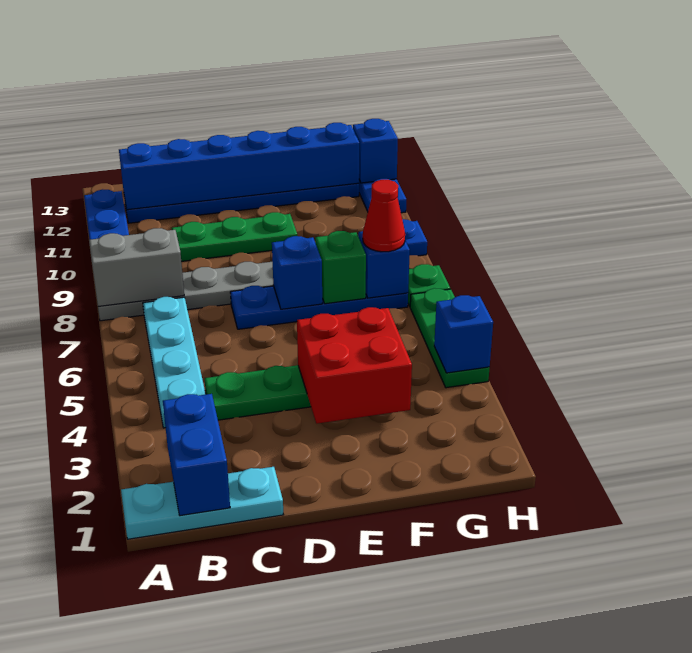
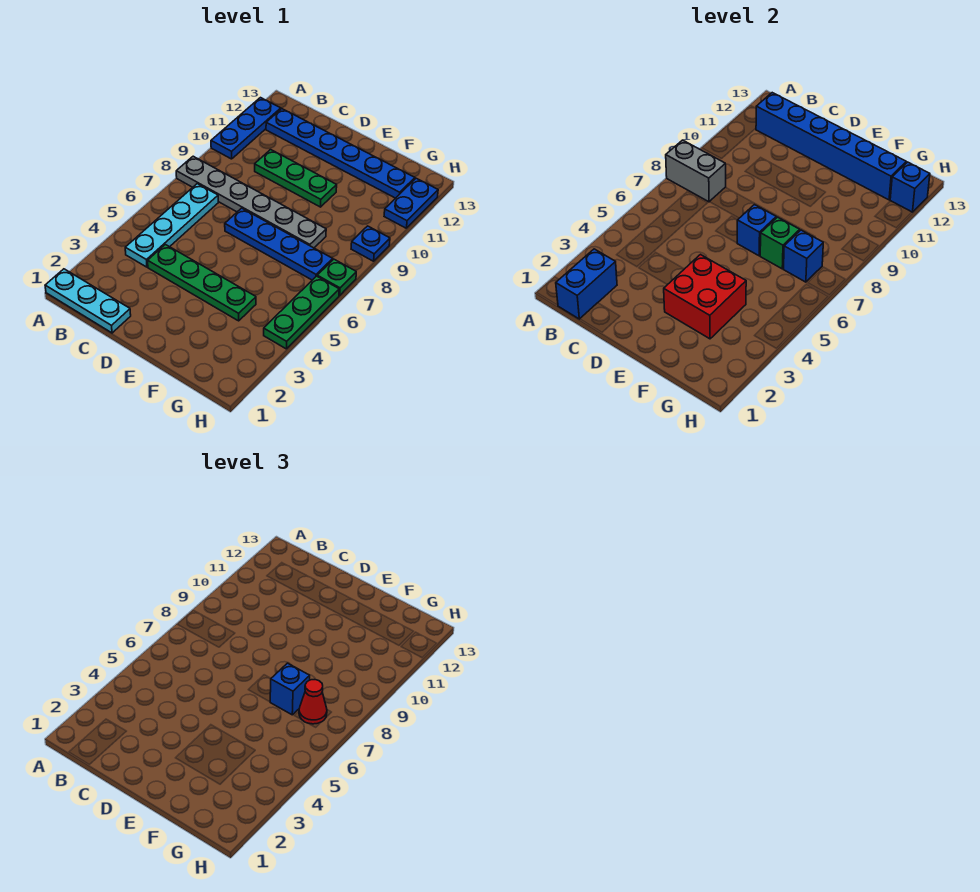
blue brick H4 level 2 -> blue brick F7 level 3

